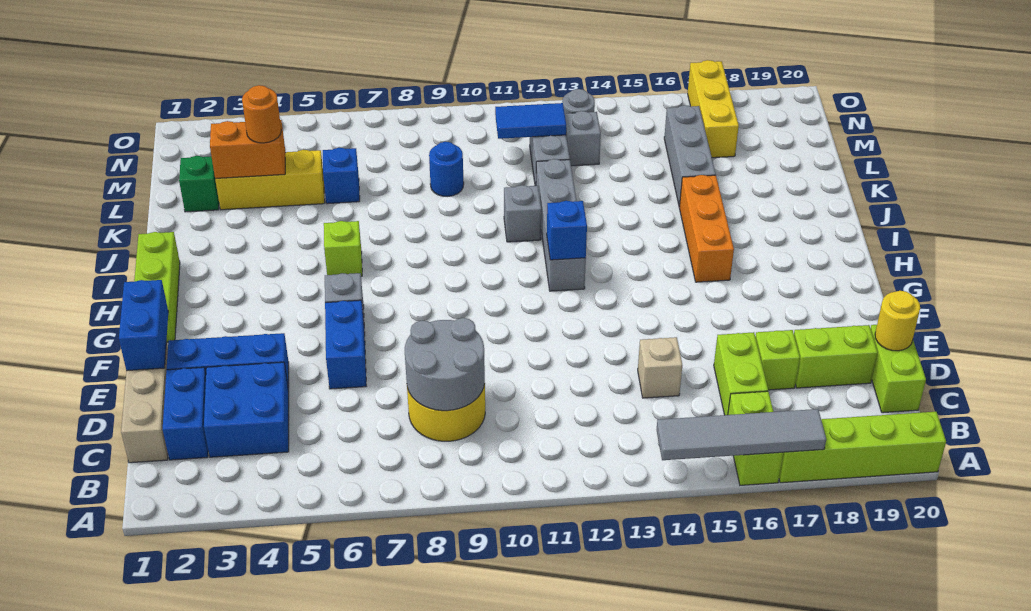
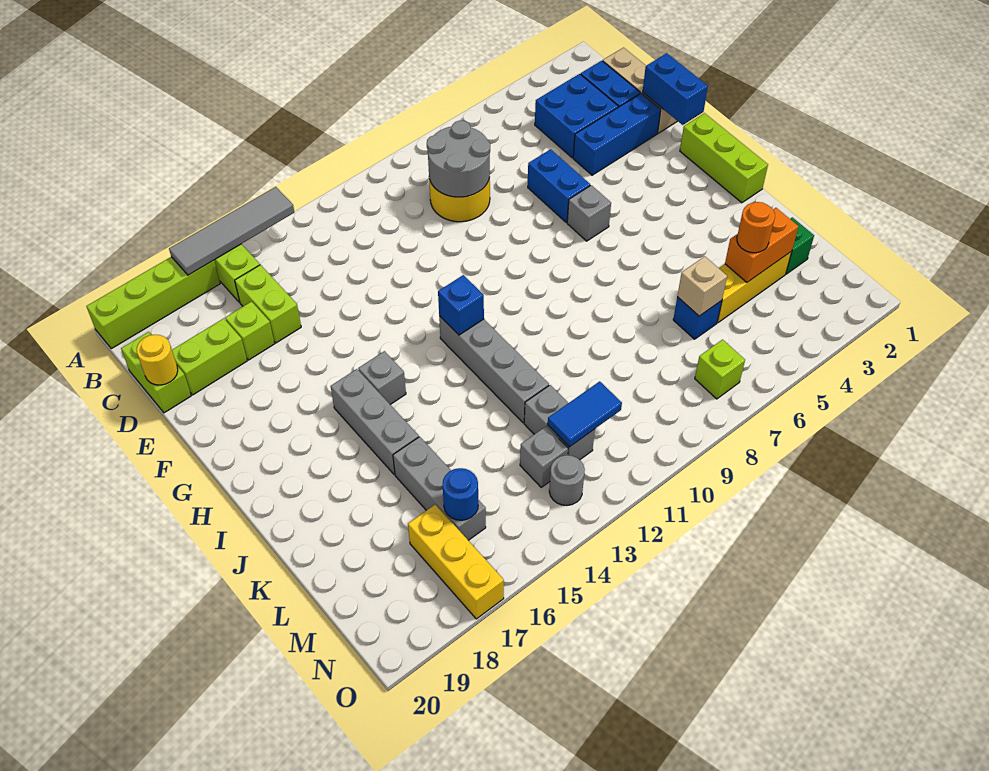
tan brick D14 level 1 -> tan brick L6 level 2
orange brick H16:J16 level 1 -> grey brick H16:J16 level 1
lime brick I6 level 1 -> lime brick N7 level 1
grey brick J11 level 1 -> grey brick H15 level 1
blue round brick L9 level 1 -> blue round brick M16 level 2

